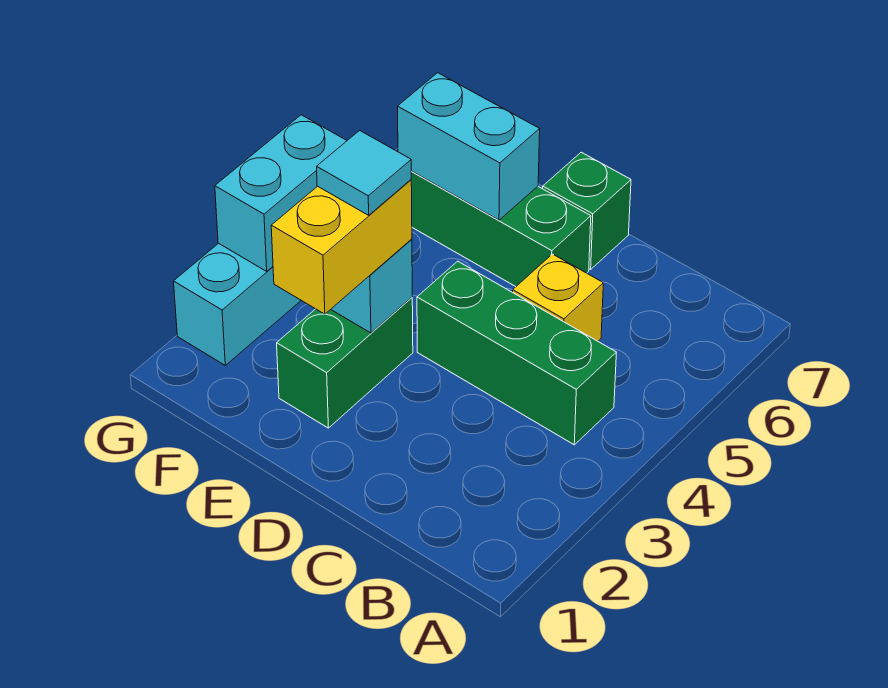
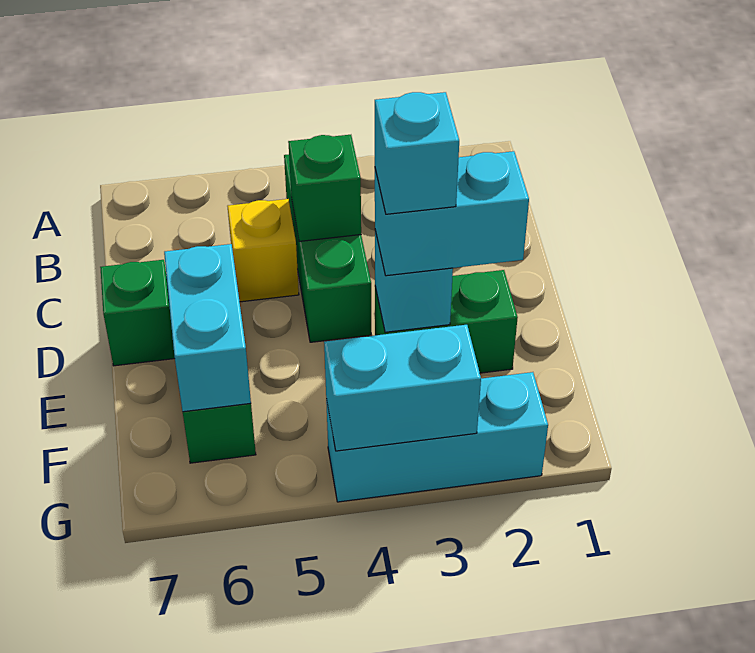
none -> green brick C4 level 2
yellow brick E2:E3 level 3 -> cyan brick E2:E3 level 3
cyan tile E3 level 4 -> cyan brick E3 level 4

